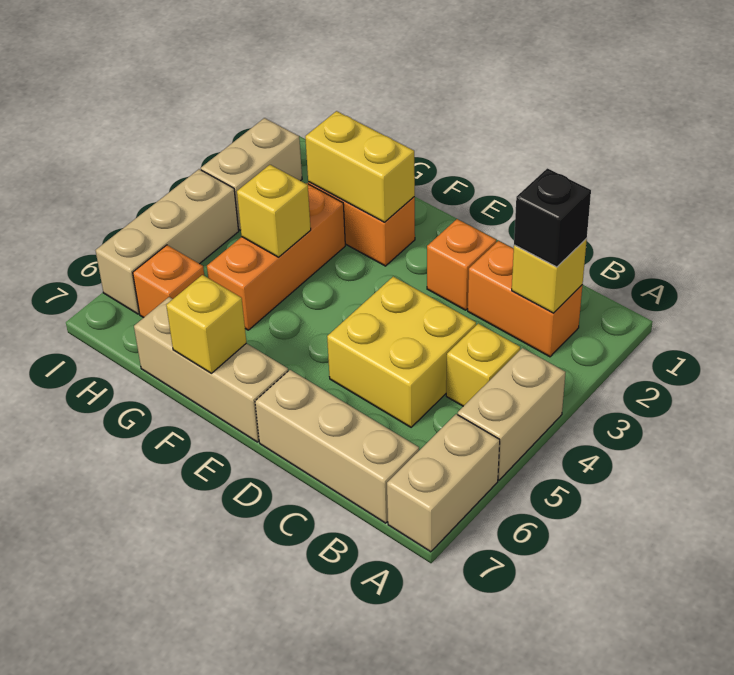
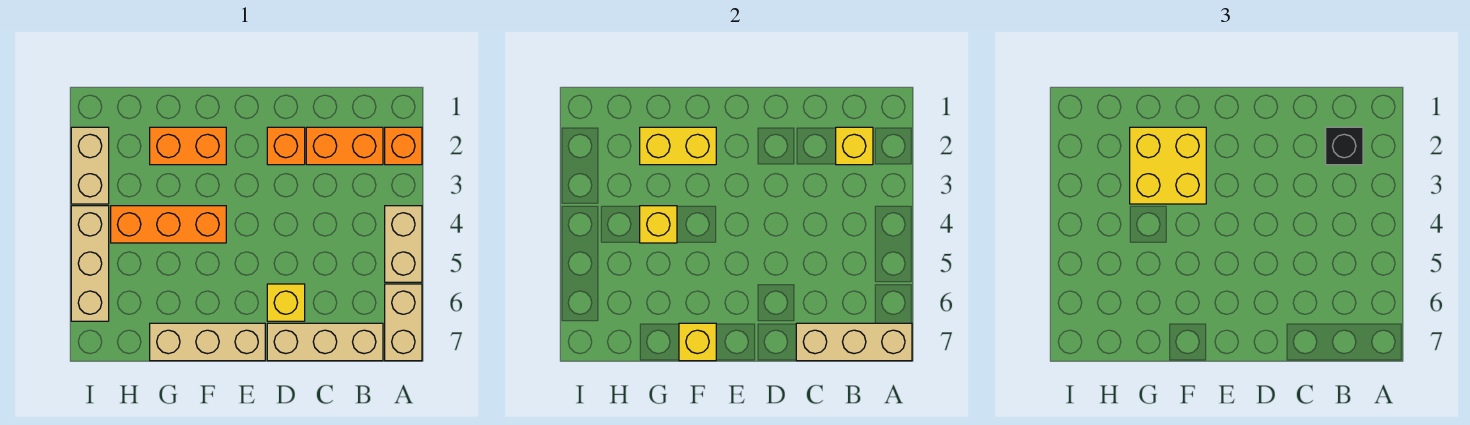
none -> tan brick A7:C7 level 2
yellow brick B4 level 1 -> yellow brick D6 level 1
yellow brick C4:D5 level 1 -> yellow brick F2:G3 level 3
orange brick G3:G5 level 1 -> orange brick F4:H4 level 1
orange brick H6 level 1 -> orange brick A2 level 1

